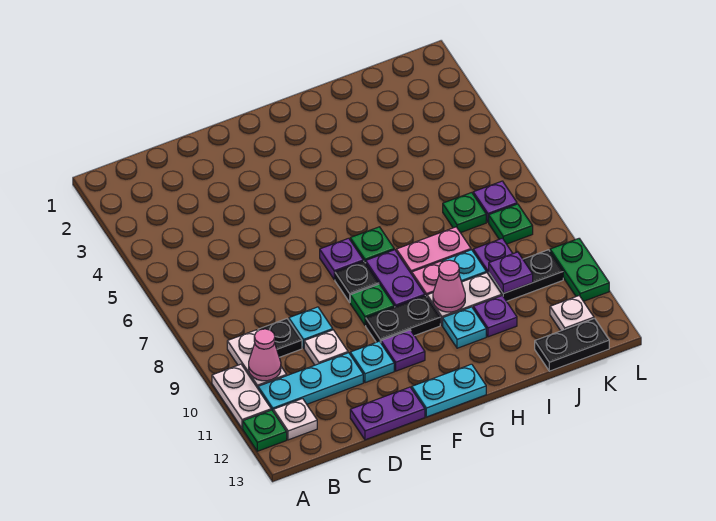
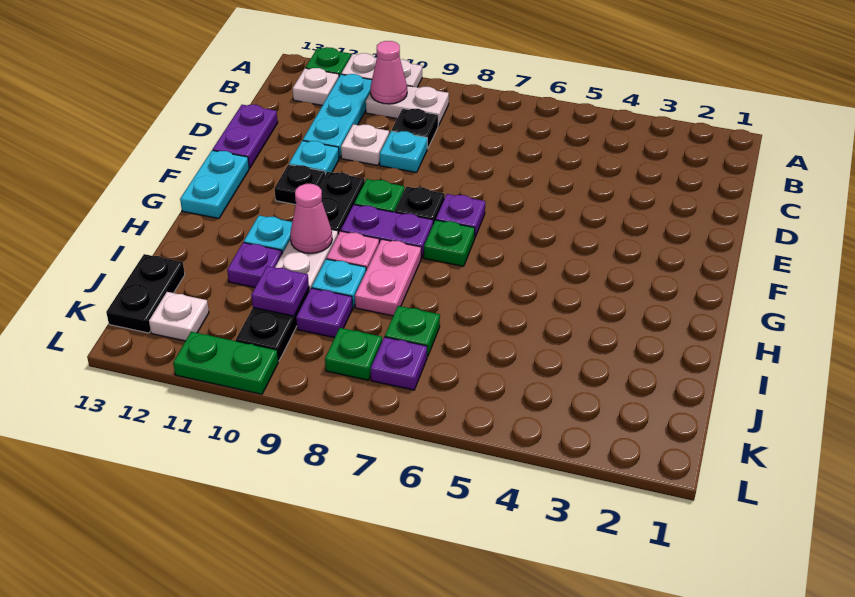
purple plate F11 level 1 -> black plate F11 level 1

